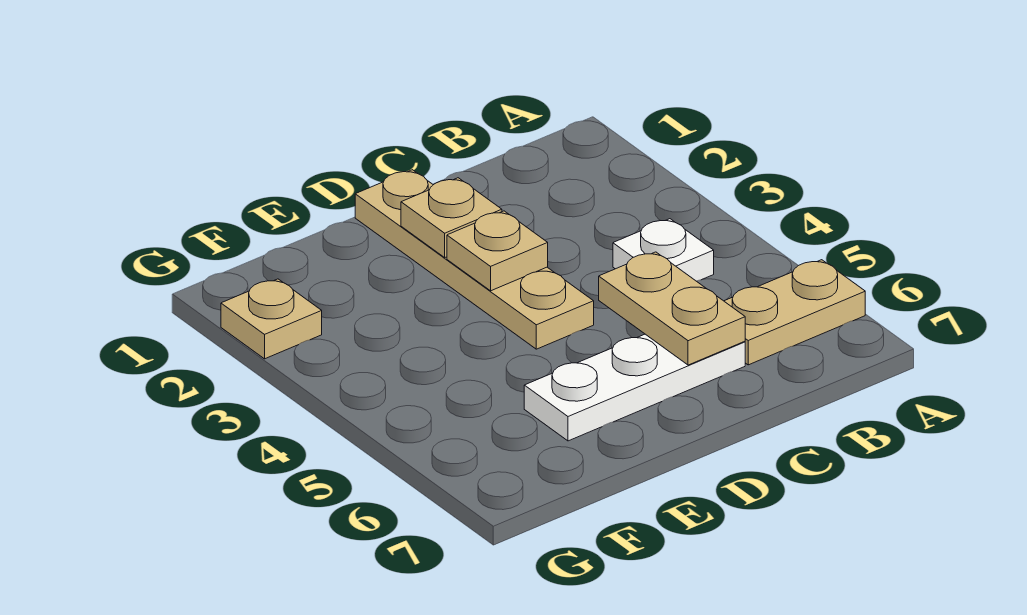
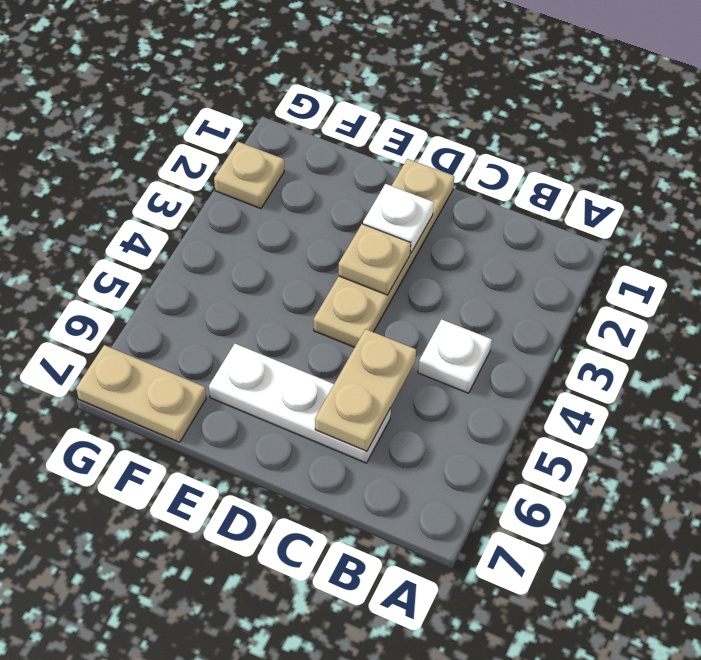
tan plate A6:B6 level 1 -> tan plate F7:G7 level 1
tan plate D2 level 2 -> white plate D2 level 2

